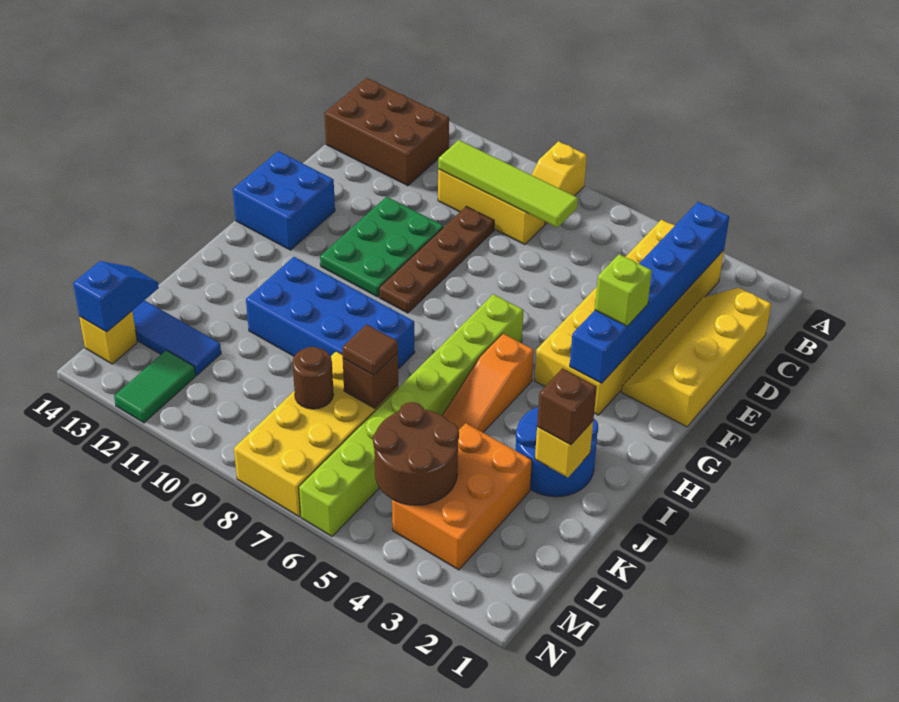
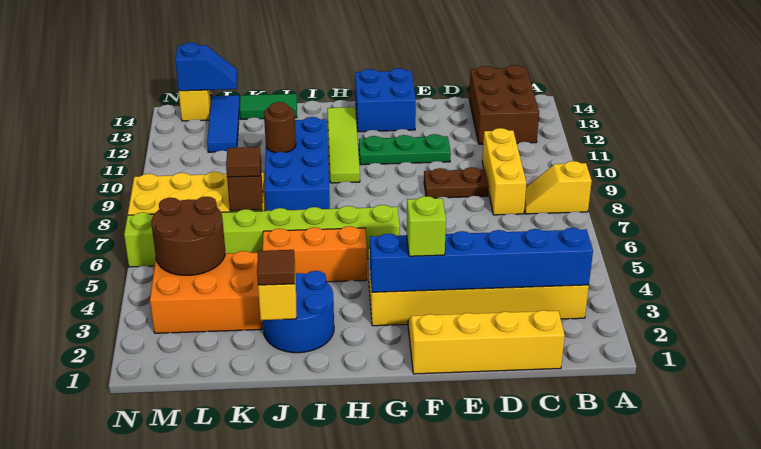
lime tile C7:C10 level 2 -> lime tile H10:H13 level 1
brown plate D9:G9 level 1 -> brown plate D9:E9 level 1
green plate E10:G11 level 1 -> green plate E11:G11 level 1
orange slope H5:J5 level 1 top H -> orange brick H5:J5 level 1
brown brick J2 level 3 -> brown tile J2 level 3
brown round brick L8 level 2 -> brown round brick J10 level 2
green tile M12:N12 level 1 -> green tile J14:K14 level 1

